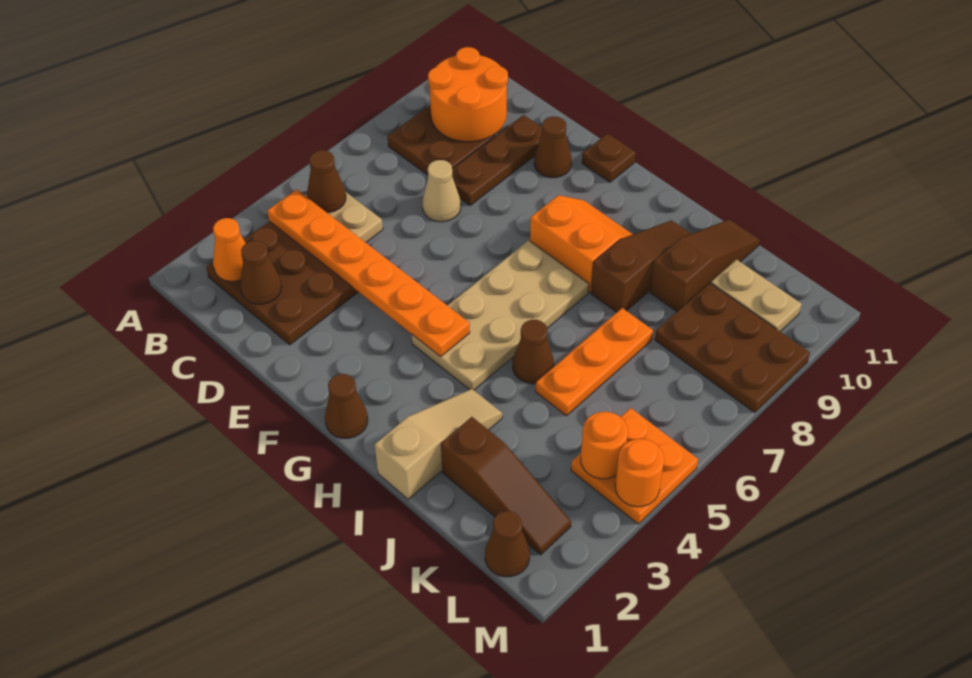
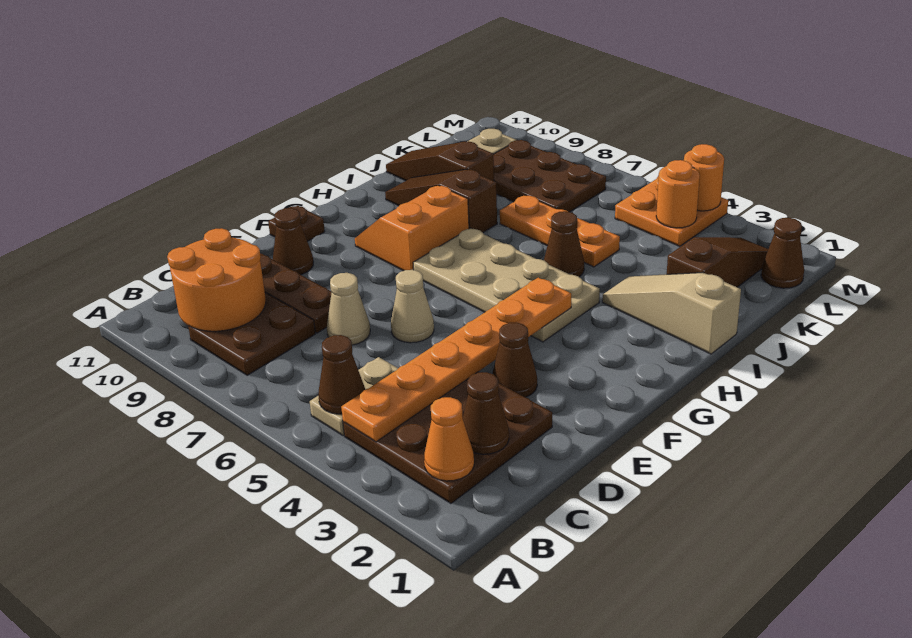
none -> tan cone E6 level 1
brown cone G1 level 1 -> brown cone E3 level 1
brown plate K8:M9 level 1 -> brown plate K7:L9 level 1

